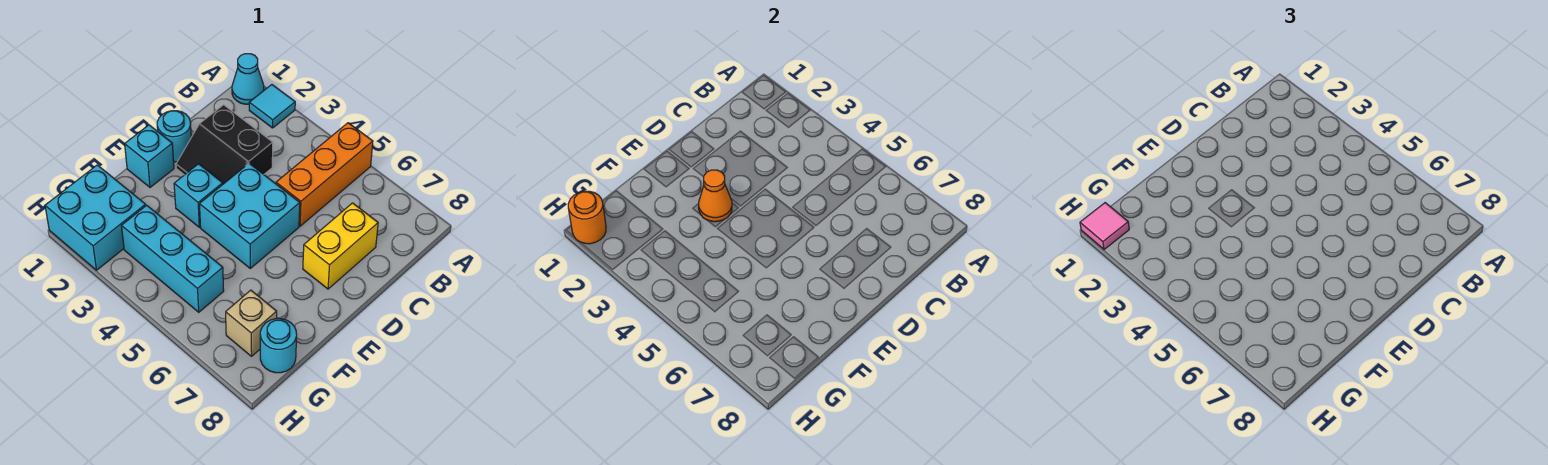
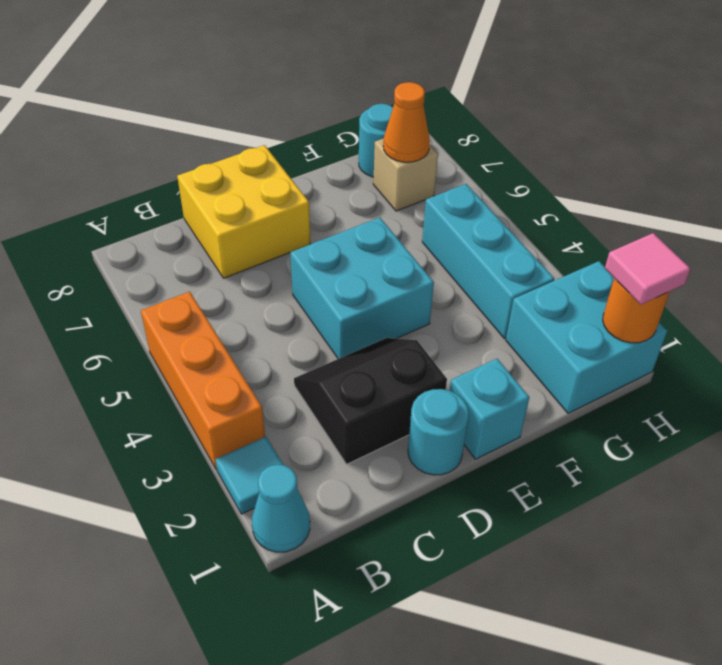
orange brick A5:C5 level 1 -> orange brick A3:A5 level 1
black slope C2:D3 level 1 top C -> black slope C2:D3 level 1 top 2
yellow brick C7:D7 level 1 -> yellow brick C7:D8 level 1
cyan brick E3 level 1 -> none
orange cone E3 level 2 -> orange cone G7 level 2

